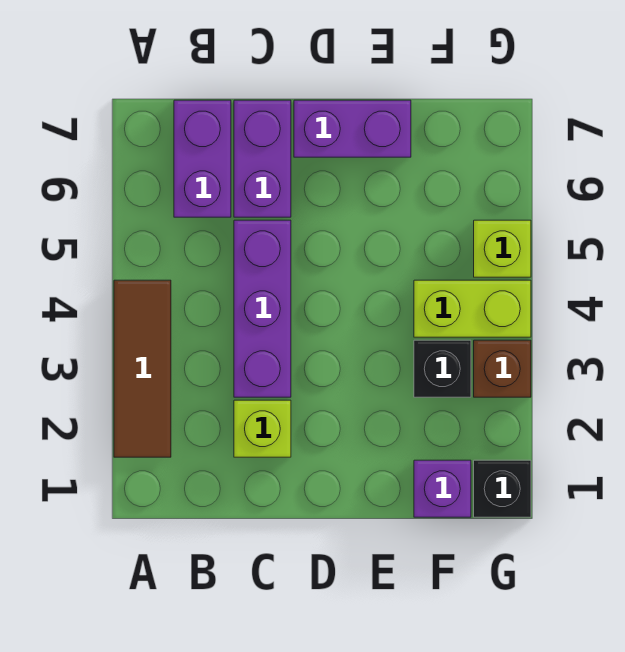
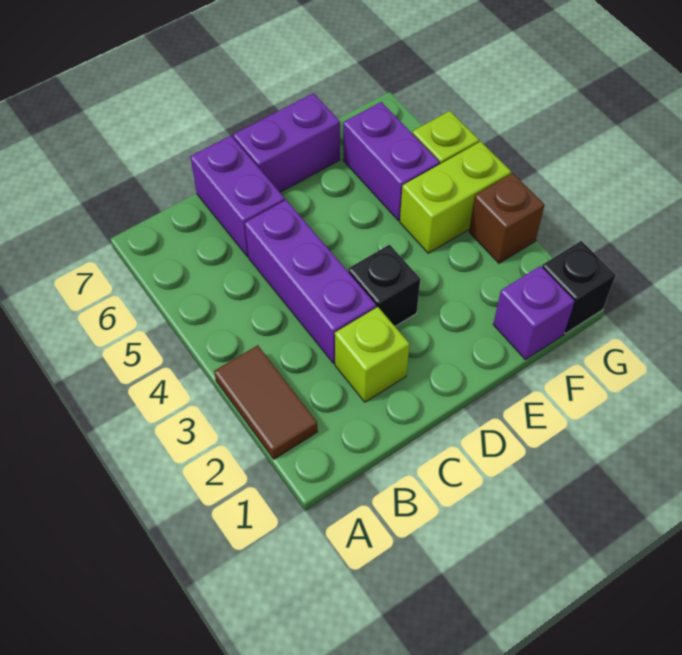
brown tile A2:A4 level 1 -> brown tile A2:A3 level 1
purple brick B6:B7 level 1 -> purple brick F5:F6 level 1
black brick F3 level 1 -> black brick D3 level 1

